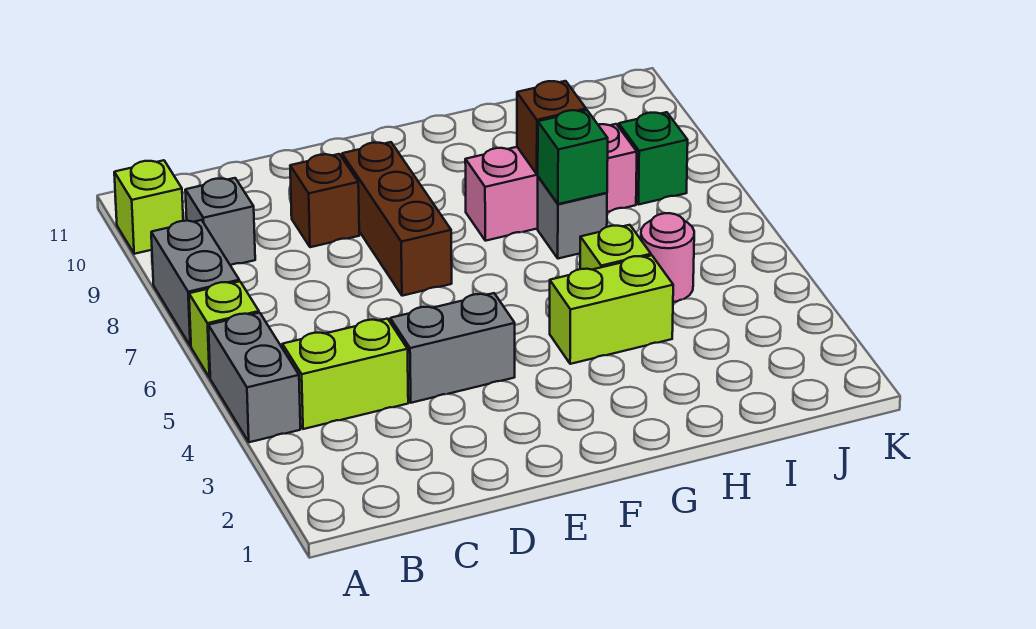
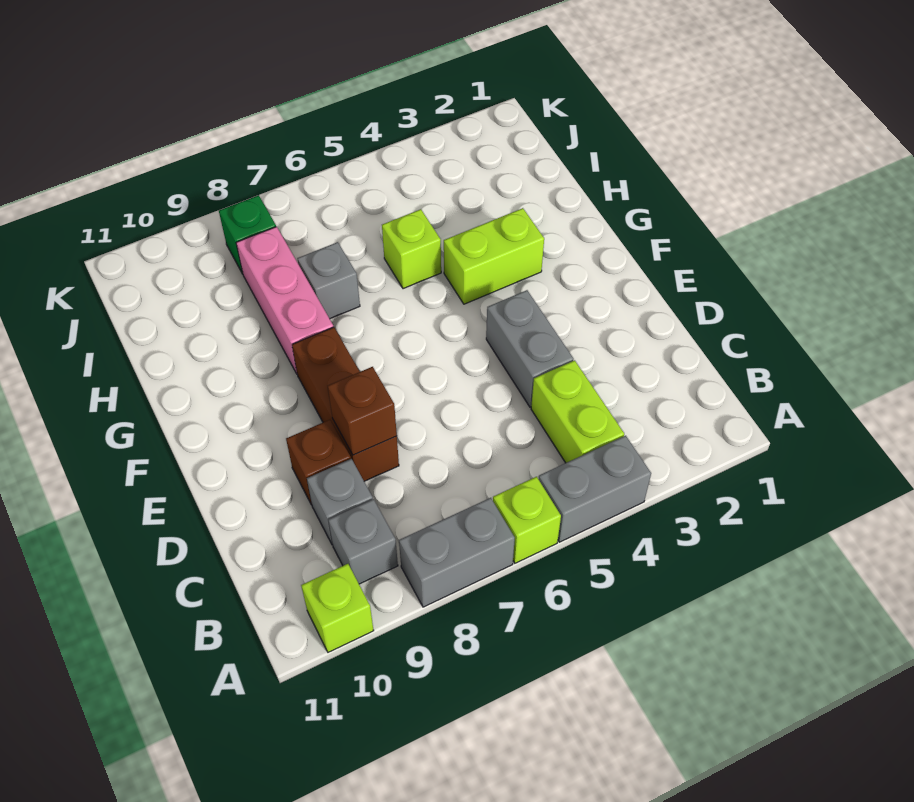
none -> grey brick C9 level 1
brown brick E7:E9 level 1 -> brown brick D8:F8 level 1
lime brick G4:H4 level 1 -> lime brick G3:G4 level 1
green brick H7 level 2 -> none
brown brick H8 level 2 -> brown brick D8 level 2
pink round brick I5 level 1 -> none

